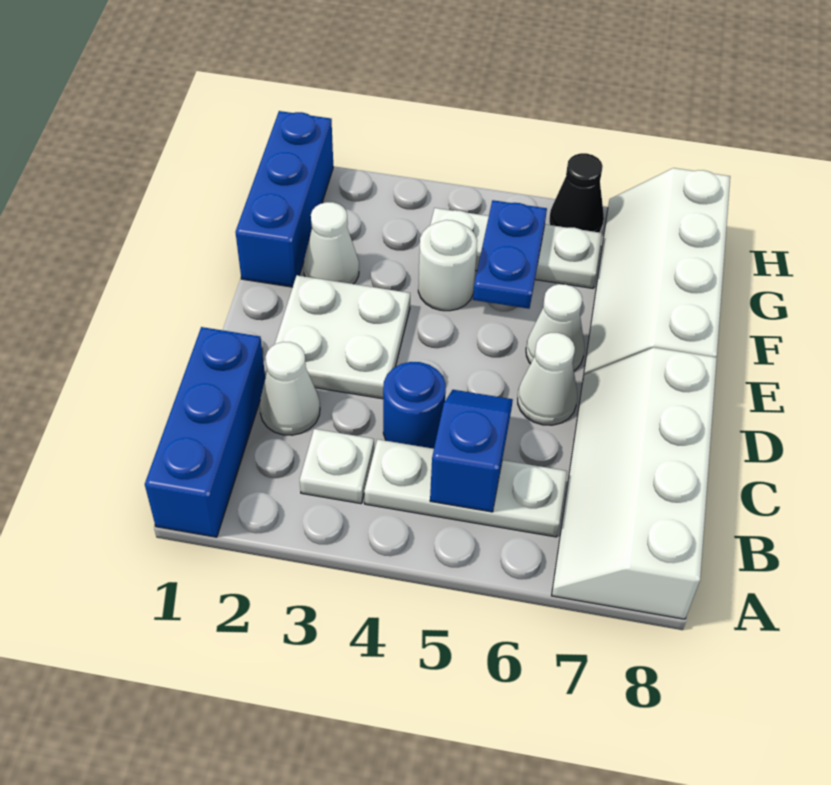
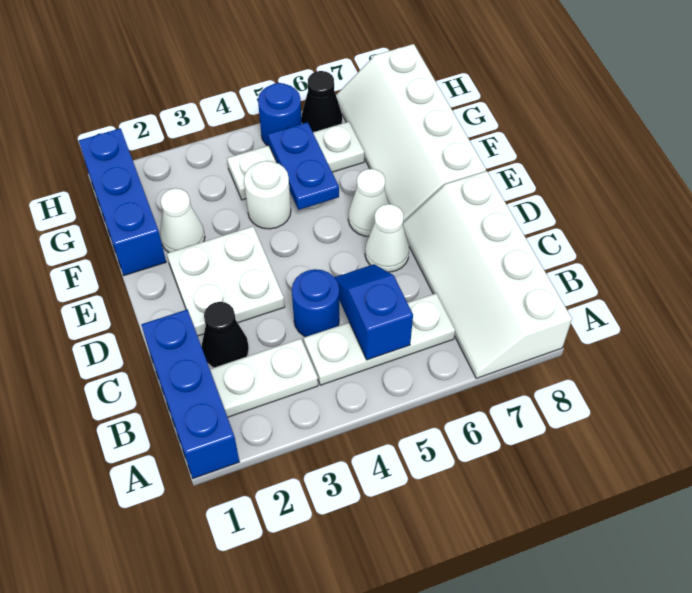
white plate B3 level 1 -> white plate B2:B3 level 1
white cone C2 level 1 -> black cone C2 level 1
none -> blue round brick H5 level 1

